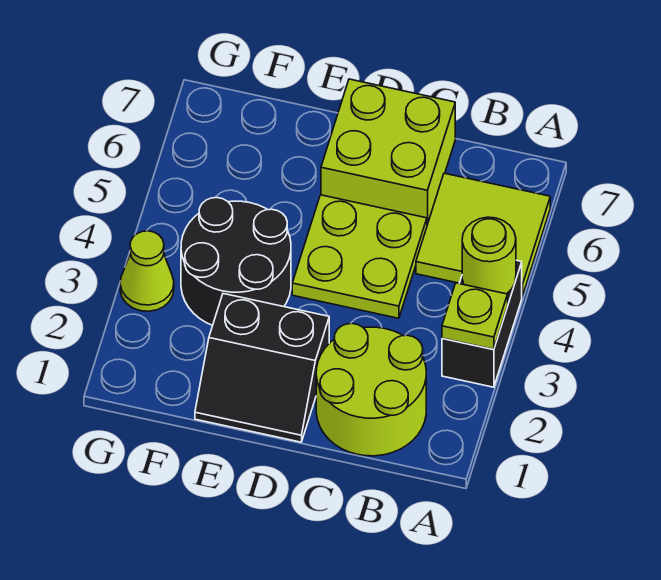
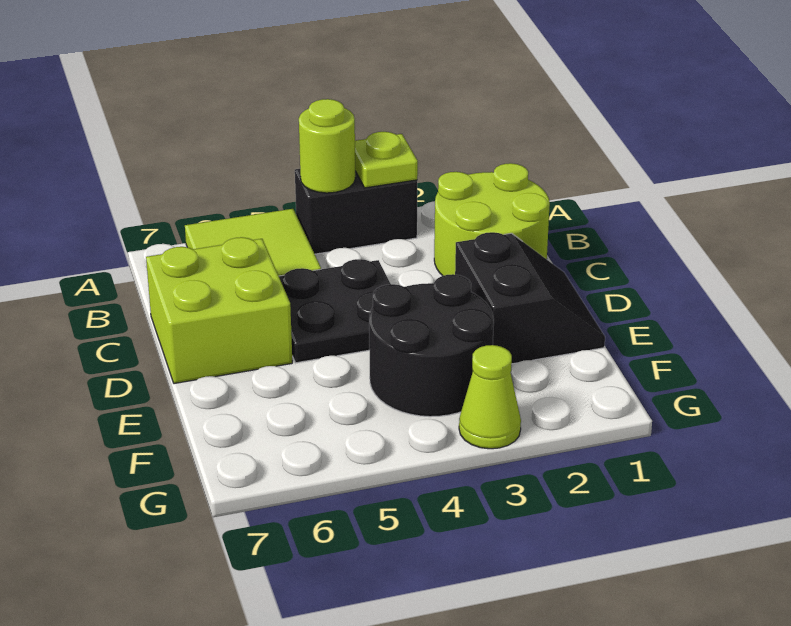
lime plate C4:D5 level 1 -> black plate C4:D5 level 1

